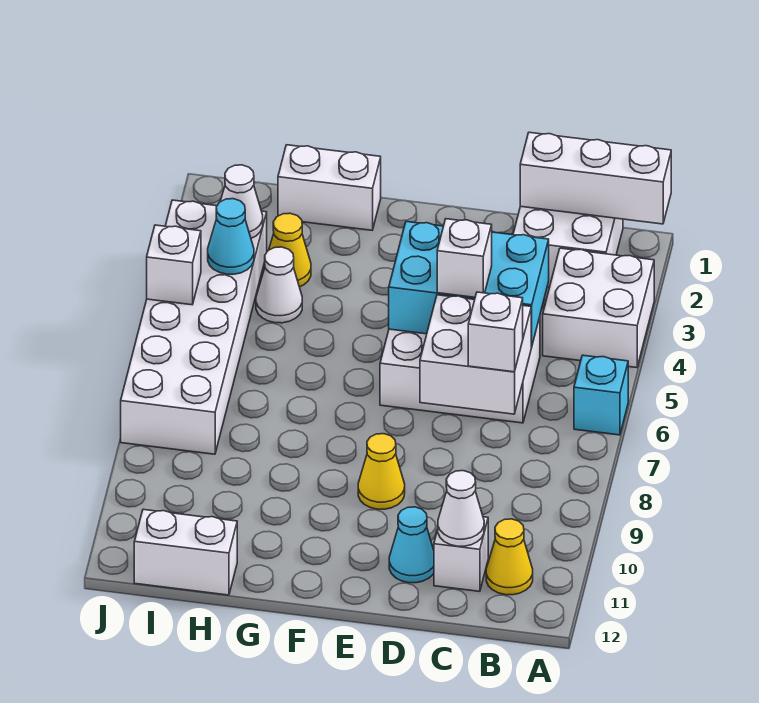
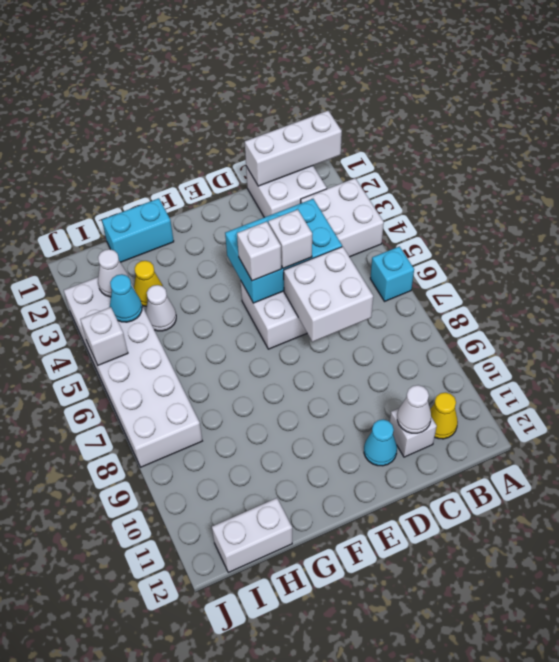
white brick C7 level 3 -> white brick E5 level 3
yellow cone E9 level 1 -> none
white brick G1:H1 level 1 -> cyan brick G1:H1 level 1

